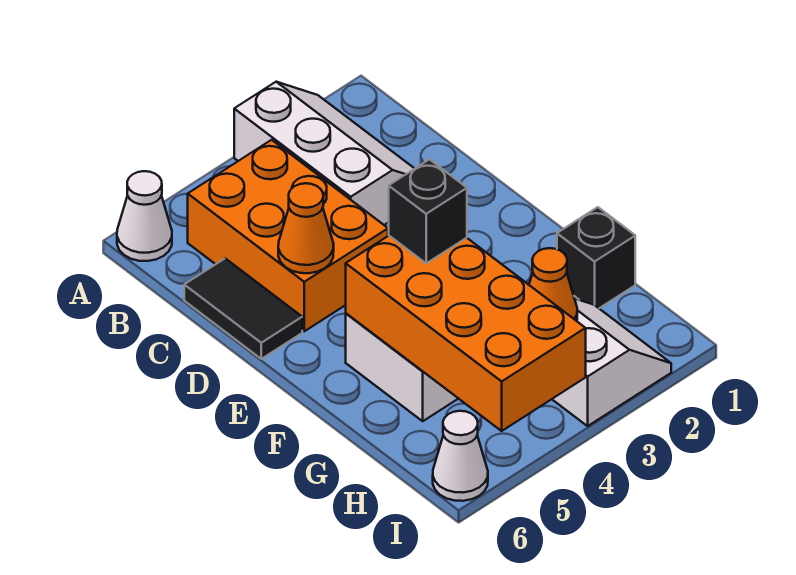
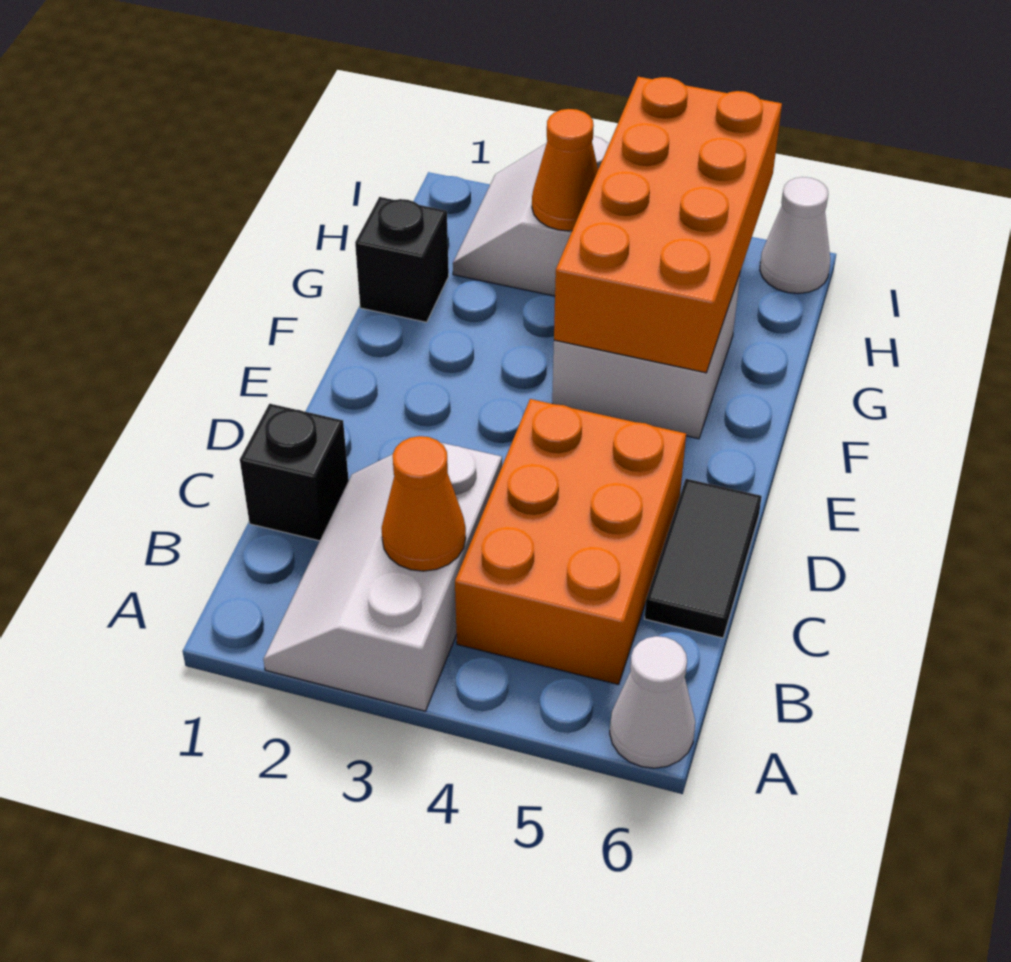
orange cone D5 level 2 -> orange cone B3 level 2
black brick F4 level 3 -> black brick C1 level 1

